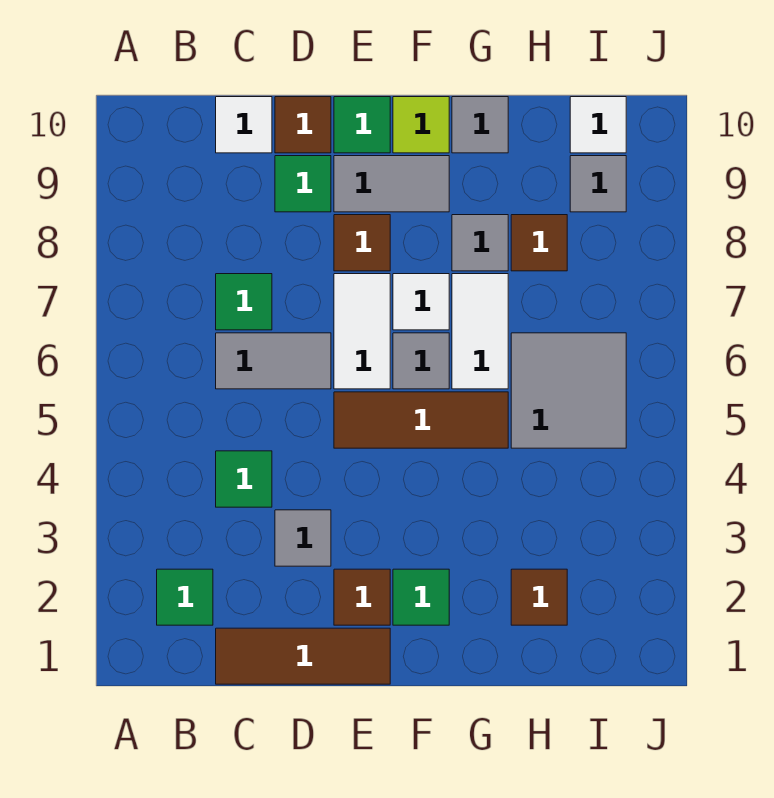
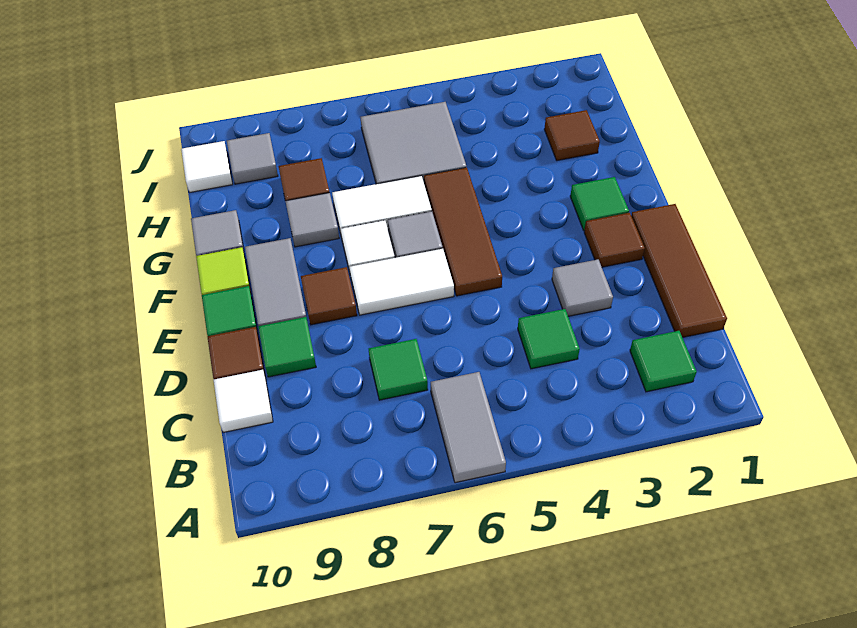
grey tile C6:D6 level 1 -> grey tile A6:B6 level 1

